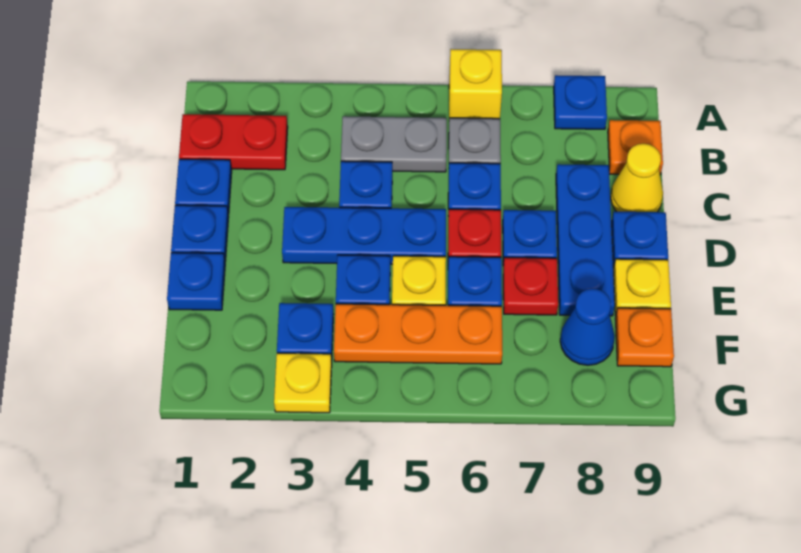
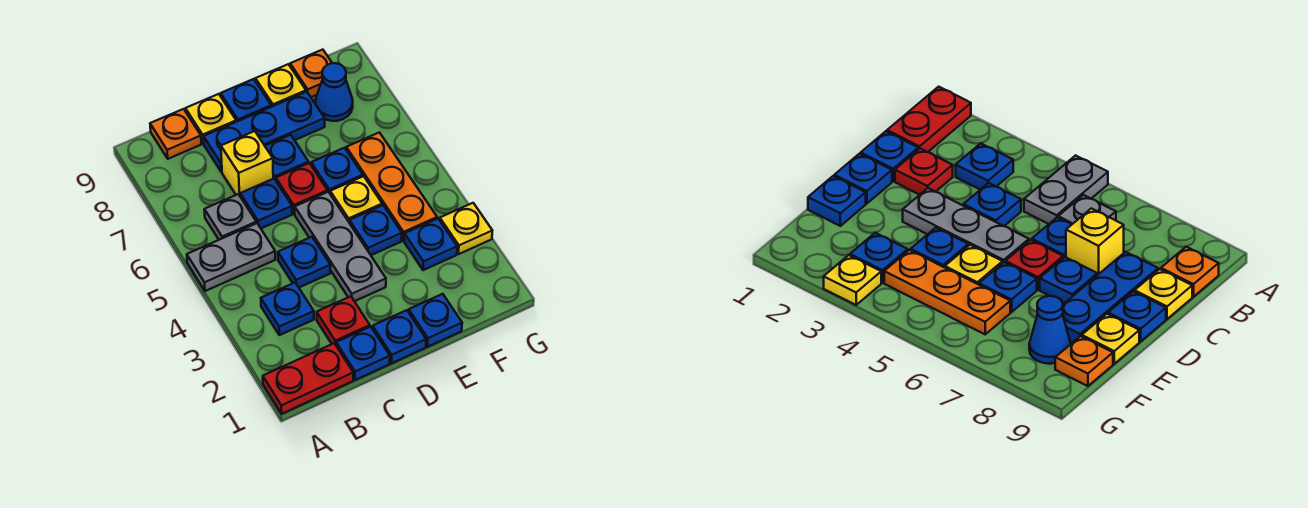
yellow brick A6 level 1 -> yellow brick C7 level 1
blue plate A8 level 1 -> blue plate B3 level 1
red plate B1:B2 level 1 -> red plate A1:B1 level 1
grey plate B4:B5 level 1 -> grey plate A5:B5 level 1
yellow cone C9 level 1 -> yellow plate C9 level 1
blue plate D3:D5 level 1 -> grey plate D3:D5 level 1
red plate E7 level 1 -> red plate C2 level 1

